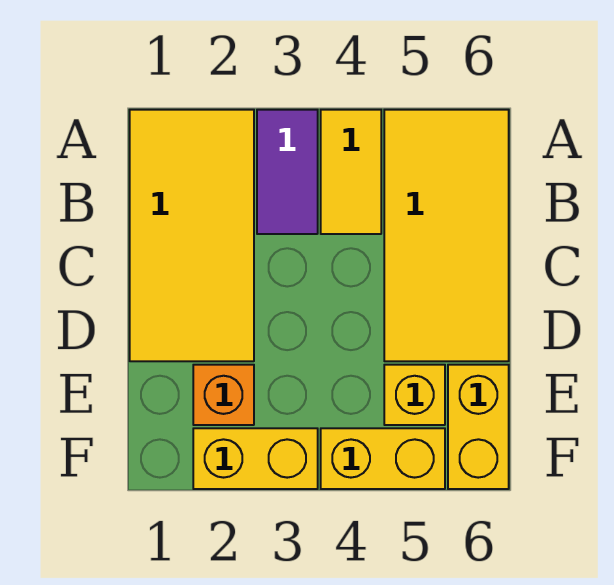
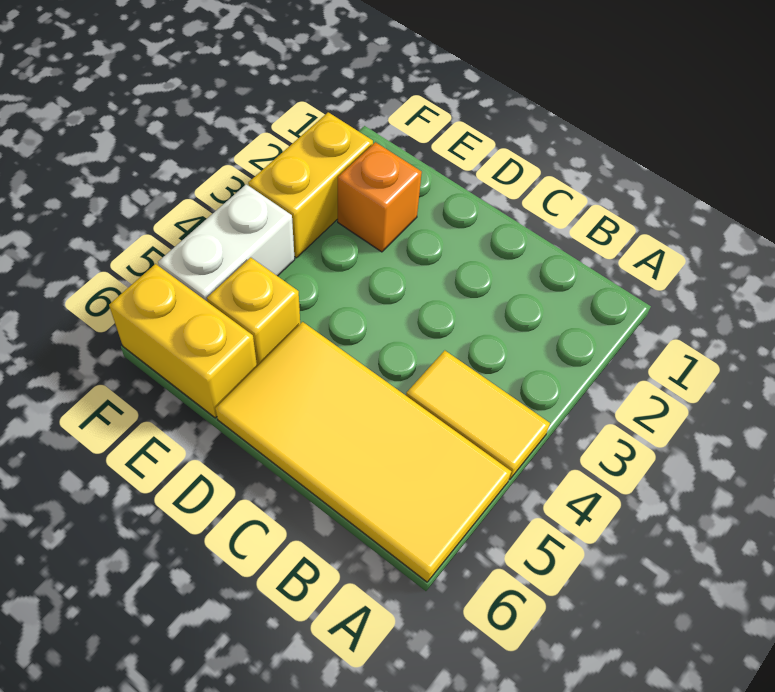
yellow tile A1:D2 level 1 -> none
purple tile A3:B3 level 1 -> none
yellow brick F4:F5 level 1 -> white brick F4:F5 level 1

